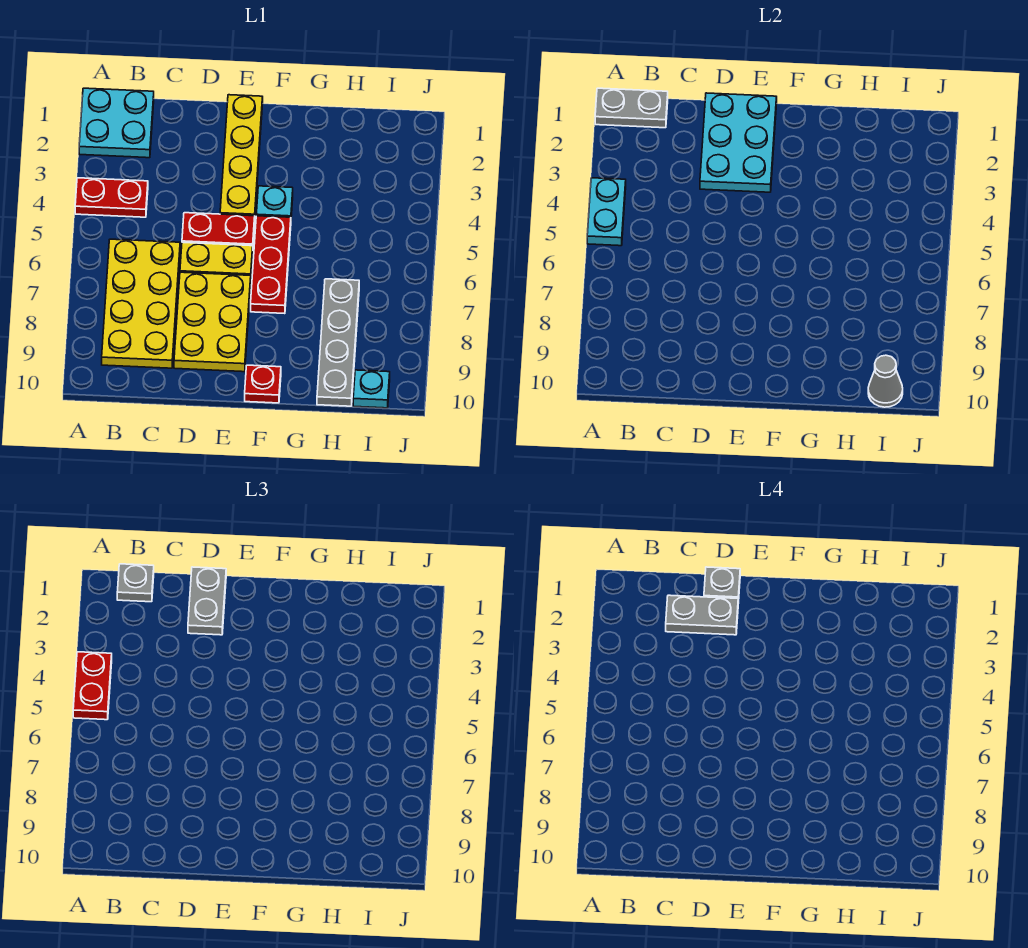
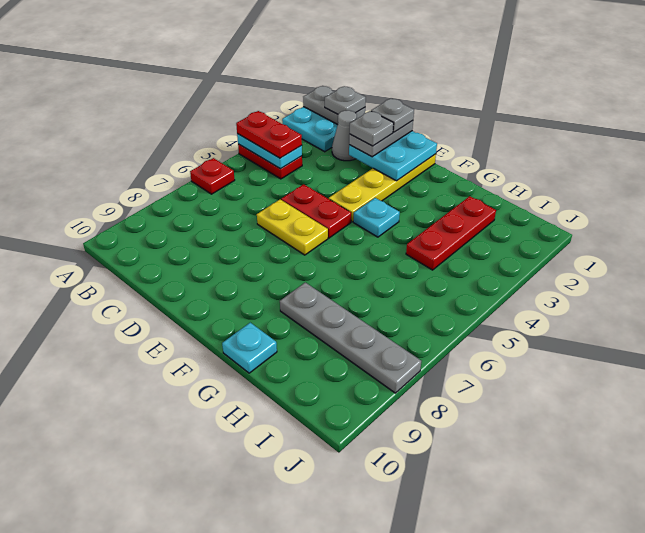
cyan plate A4:A5 level 2 -> cyan plate A4:B4 level 2
red plate A4:A5 level 3 -> red plate A4:B4 level 3
yellow plate B6:C9 level 1 -> none
grey plate C2:D2 level 4 -> grey plate D2 level 4
cyan plate D1:E3 level 2 -> cyan plate D1:E2 level 2
yellow plate D7:E9 level 1 -> none
red plate F5:F7 level 1 -> red plate H2:H4 level 1
red plate F10 level 1 -> red plate A6 level 1
grey plate H7:H10 level 1 -> grey plate G8:J8 level 1
cyan plate I10 level 1 -> cyan plate G10 level 1
grey cone I10 level 2 -> grey cone C2 level 1

